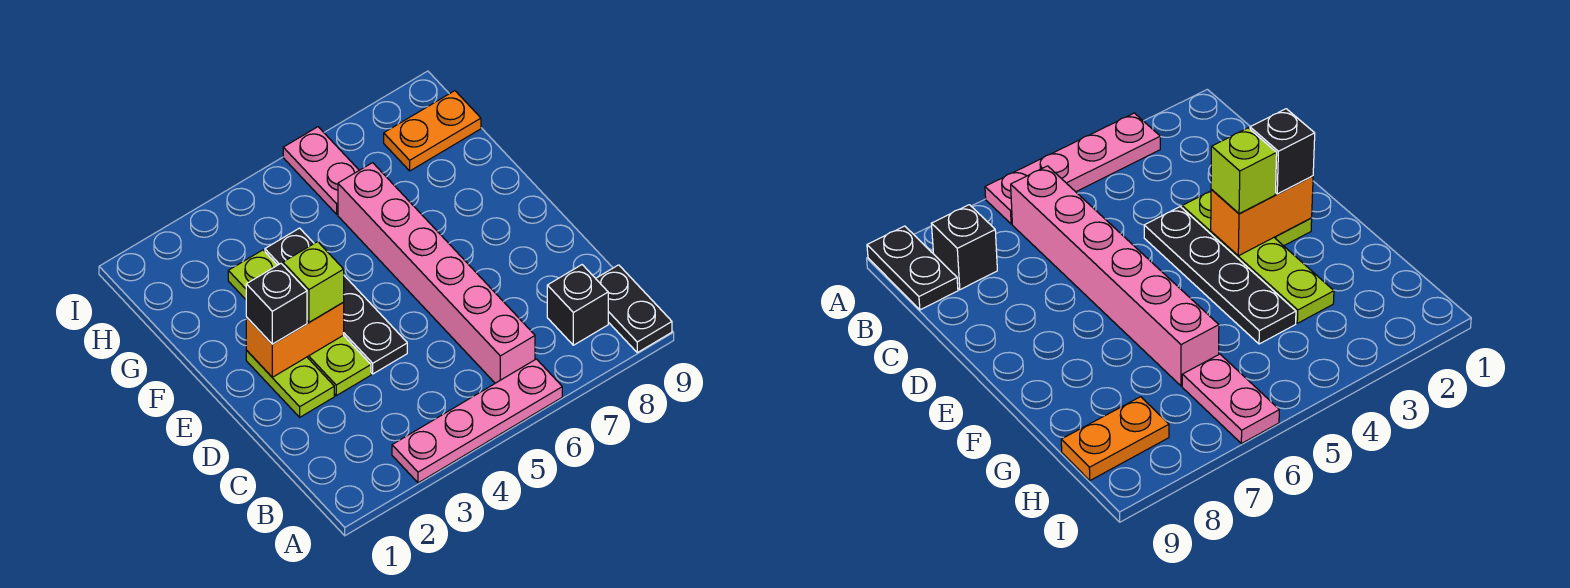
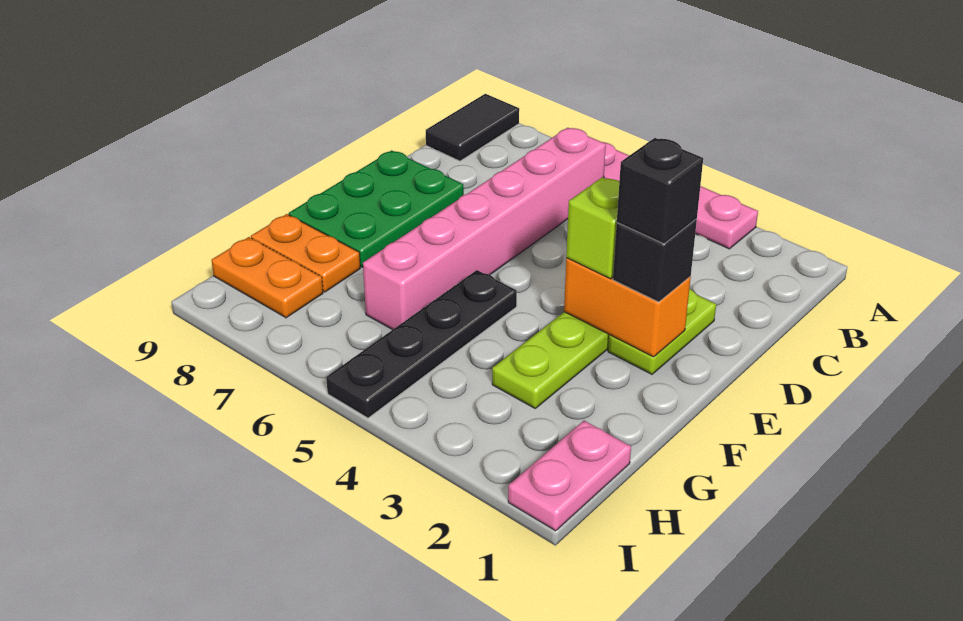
black plate A9:B9 level 1 -> black tile A9:B9 level 1
black brick B8 level 1 -> black brick E2 level 4
black plate D4:G4 level 1 -> black plate F5:I5 level 1
none -> green plate D8:F9 level 1
none -> orange plate G8:G9 level 1
pink plate H6:I6 level 1 -> pink plate H1:I1 level 1

